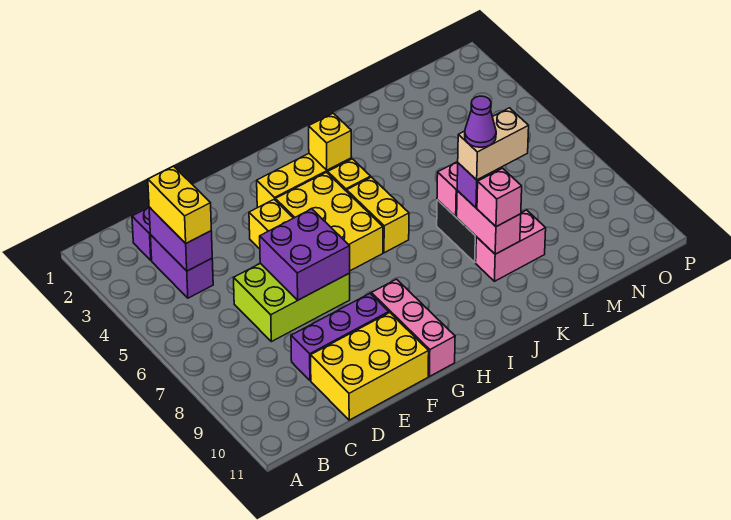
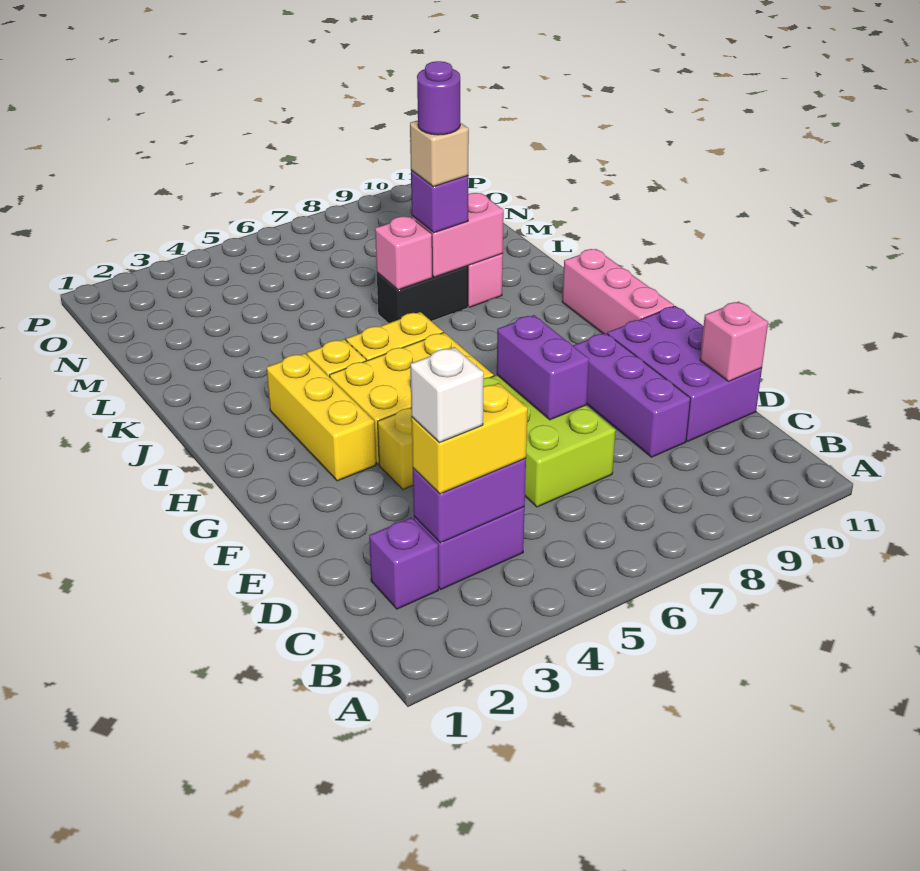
none -> white brick C3 level 4
yellow brick D10:F11 level 1 -> purple brick D10:F11 level 1
purple brick E6:F7 level 2 -> purple brick E7:F7 level 2
pink brick G9:G11 level 1 -> pink brick G11:I11 level 1
yellow brick I3 level 2 -> none
tan brick K8:L8 level 4 -> tan brick K8 level 4
purple cone K8 level 5 -> purple round brick K8 level 5
pink brick K9 level 3 -> pink brick D11 level 2

